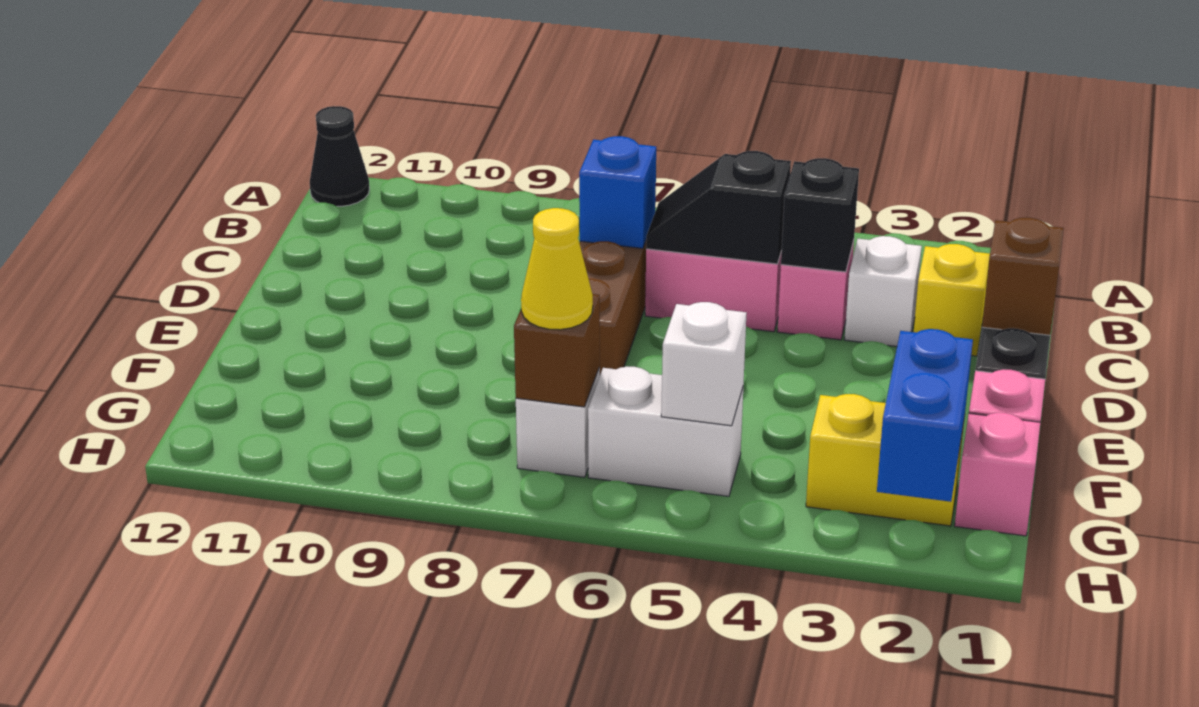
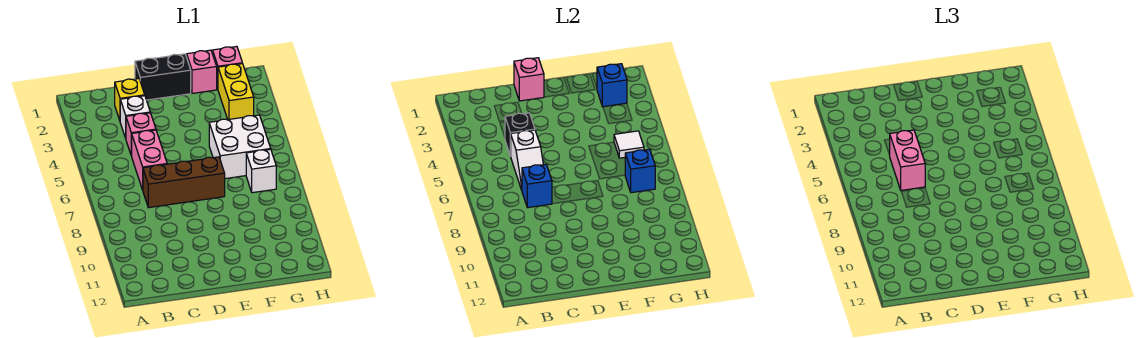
black cone A12 level 1 -> none
black slope C5:C6 level 2 top 5 -> white slope C5:C6 level 2 top 5
none -> pink brick C5:C6 level 3
brown brick D1 level 2 -> pink brick D1 level 2
blue brick G2:H2 level 2 -> blue brick G2 level 2
white brick G5:G6 level 1 -> white brick F5:G6 level 1
white brick G5 level 2 -> white tile G5 level 2
brown brick G7 level 2 -> blue brick G7 level 2
yellow cone G7 level 3 -> none

